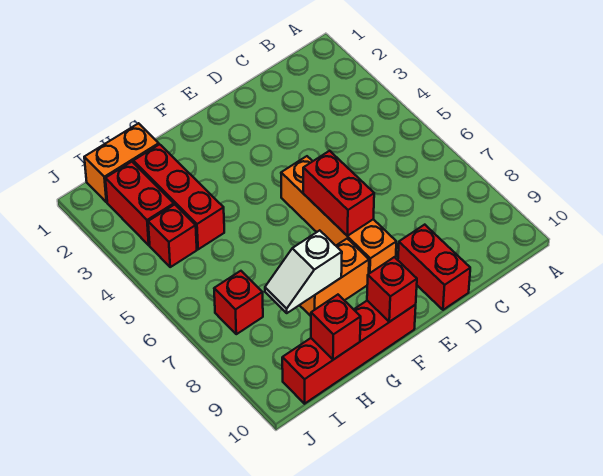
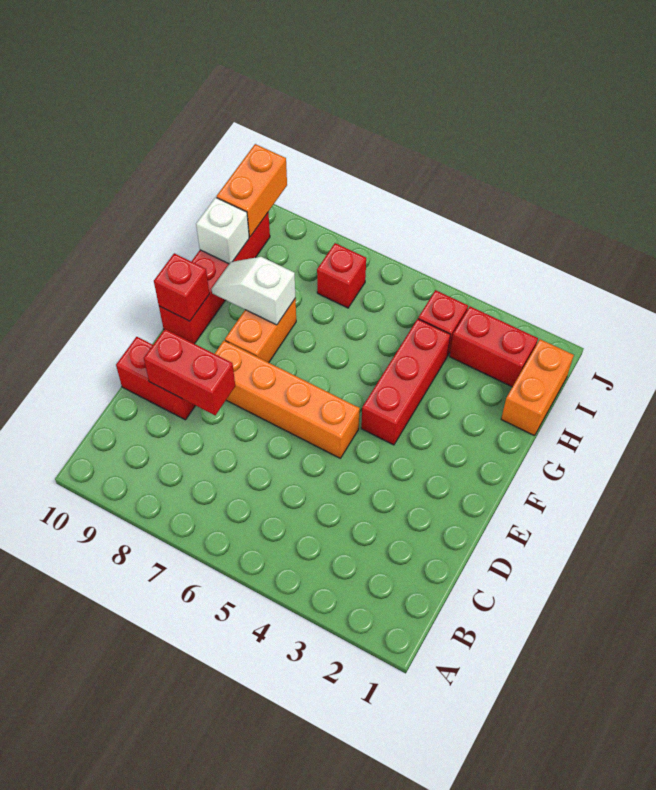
red brick E6:E7 level 2 -> red brick D8:D9 level 2
white slope G8:H8 level 2 top G -> white slope G8:G9 level 2 top 8
red brick H2:H4 level 1 -> red brick F4:H4 level 1
red brick H10 level 2 -> white brick H10 level 2
none -> orange brick I10:J10 level 2

